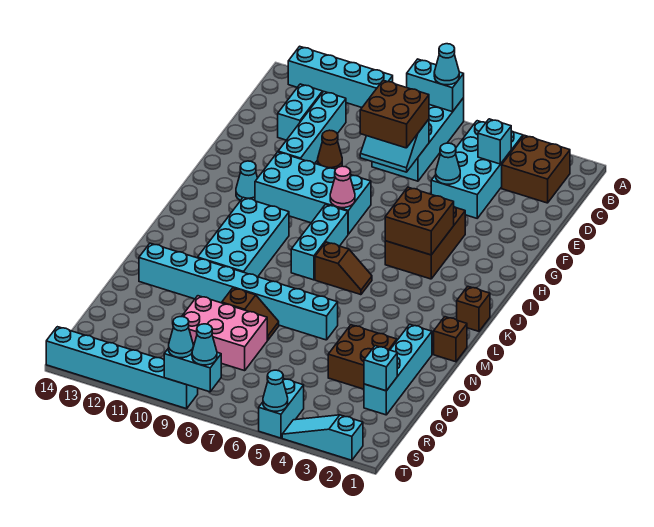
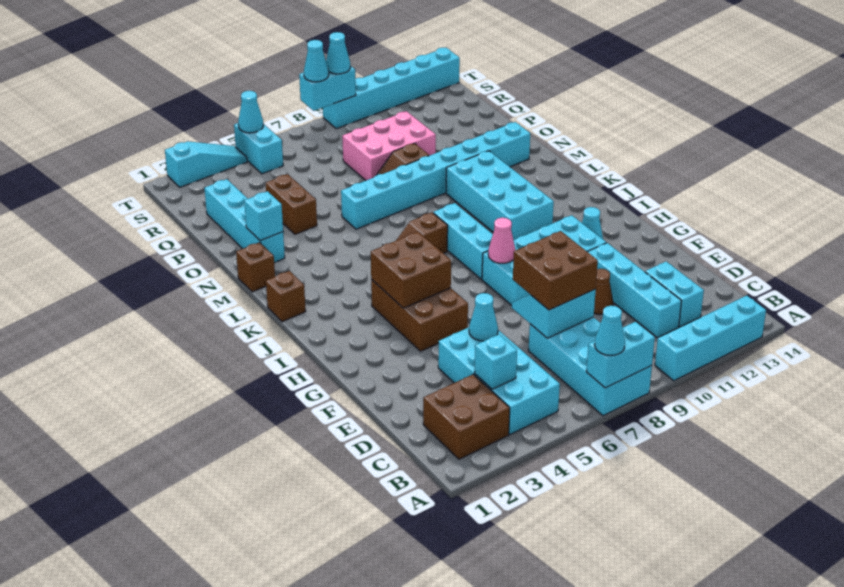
brown brick O3:P4 level 1 -> brown brick O4:P4 level 1
cyan brick Q2 level 2 -> cyan brick N2 level 2

